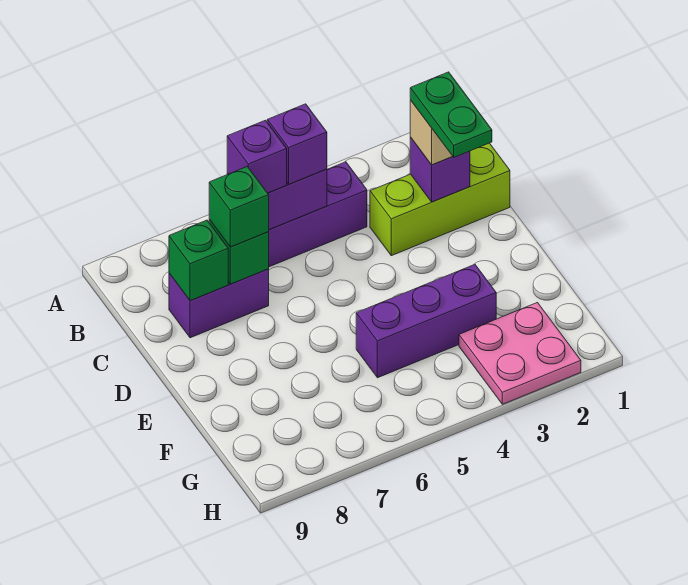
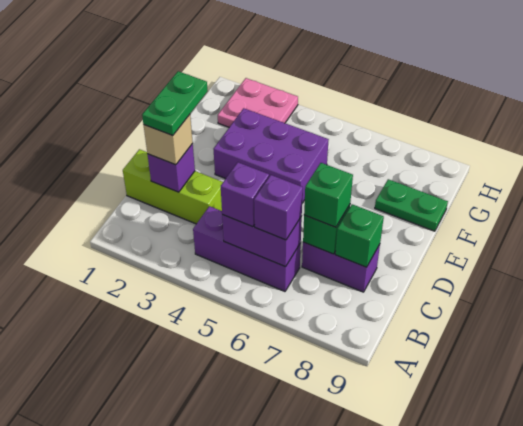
purple brick F3:F5 level 1 -> purple brick E3:F5 level 1
none -> green plate F8:F9 level 1

